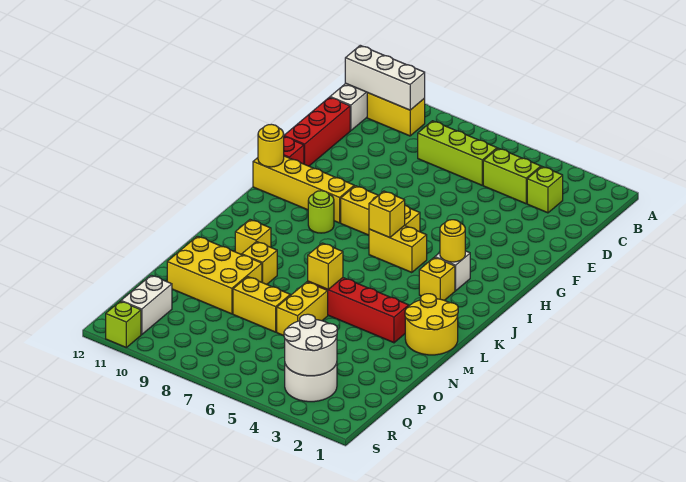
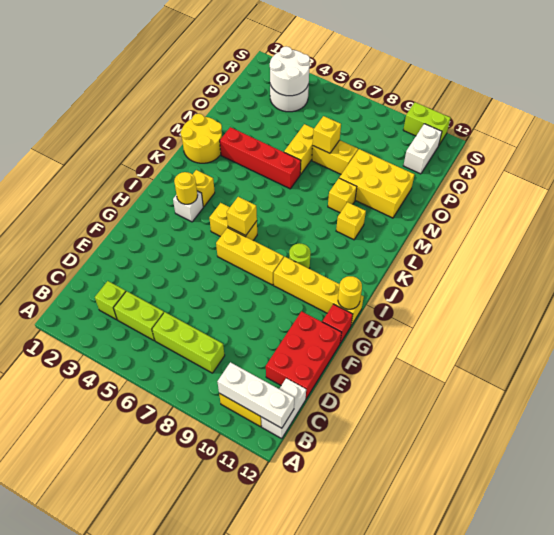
red brick D12:F12 level 1 -> red brick D11:F12 level 1
yellow brick M6 level 2 -> yellow brick O7 level 2
lime brick S11 level 1 -> lime brick S10:S11 level 1

